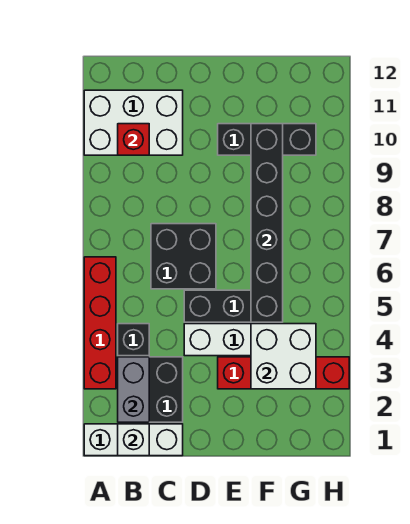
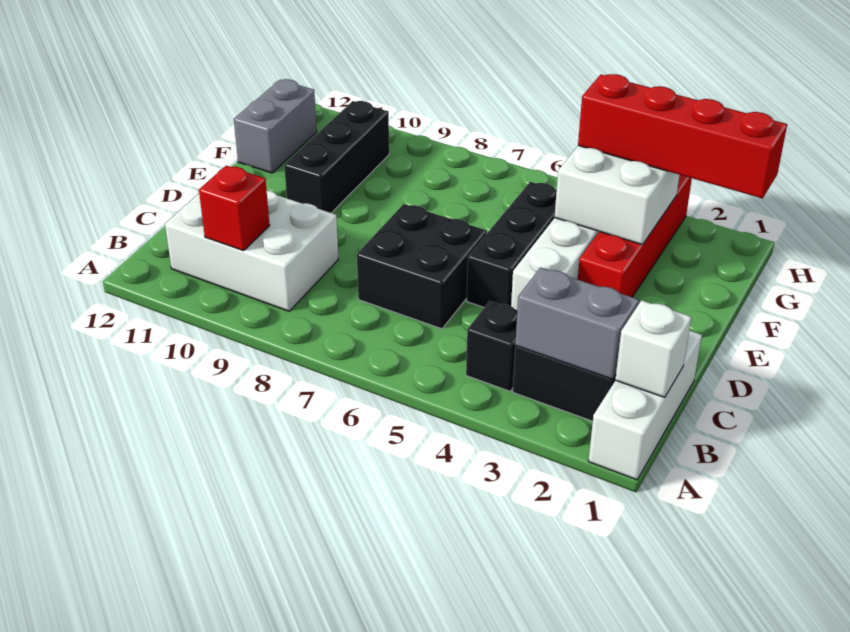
red brick A3:A6 level 1 -> red brick G1:G4 level 3
white brick A10:C11 level 1 -> white brick B9:C11 level 1
black brick F5:F10 level 2 -> none
none -> grey brick F12:G12 level 1

